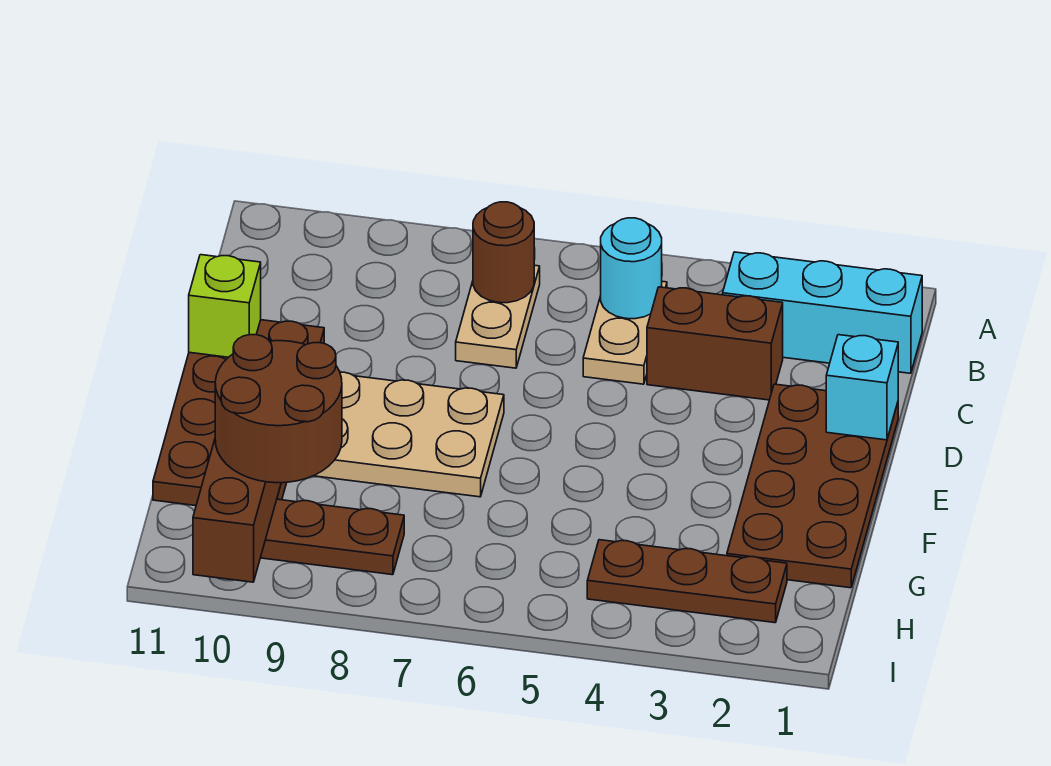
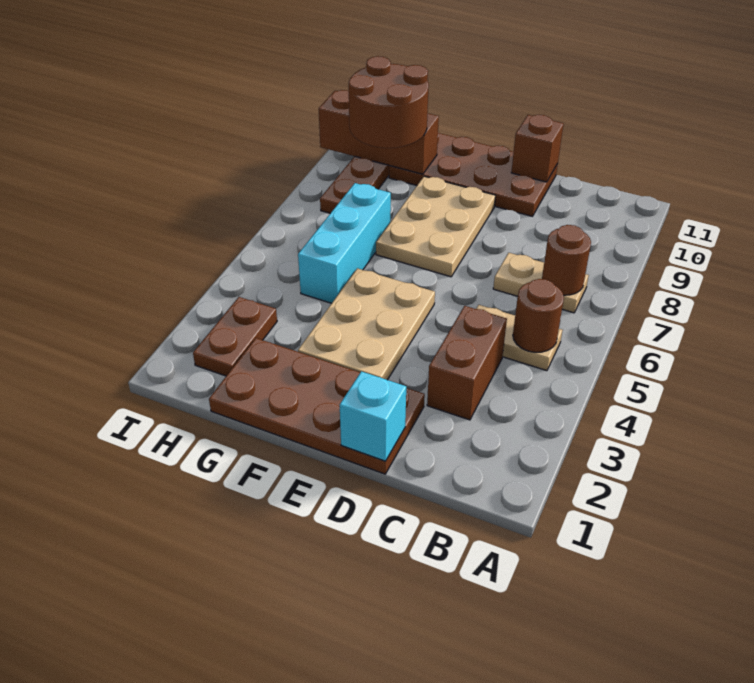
cyan brick B1:B3 level 1 -> cyan brick G5:G7 level 1
cyan round brick B5 level 2 -> brown round brick B5 level 2
lime brick D11 level 2 -> brown brick D11 level 2
none -> tan plate E3:F5 level 1
brown plate H2:H4 level 1 -> brown plate H2:H3 level 1

